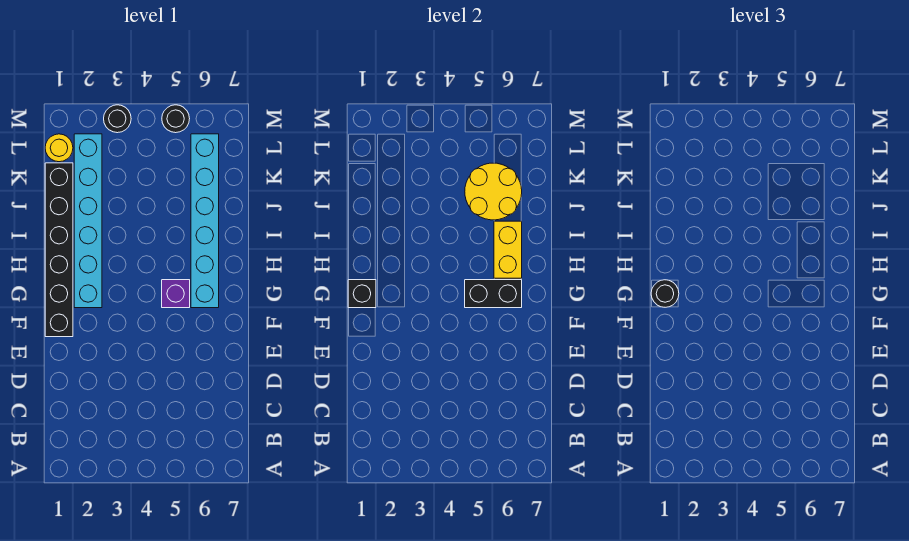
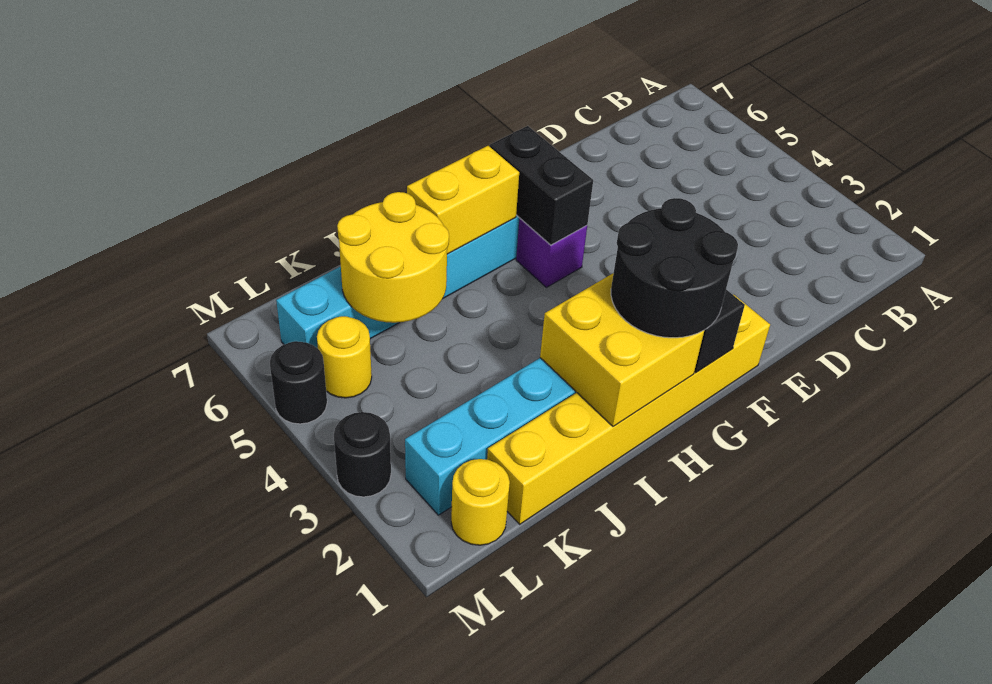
black brick F1:K1 level 1 -> yellow brick F1:K1 level 1
black round brick G1 level 3 -> black round brick G1:H2 level 3
none -> yellow brick H1:I2 level 2
none -> yellow round brick L5 level 1

